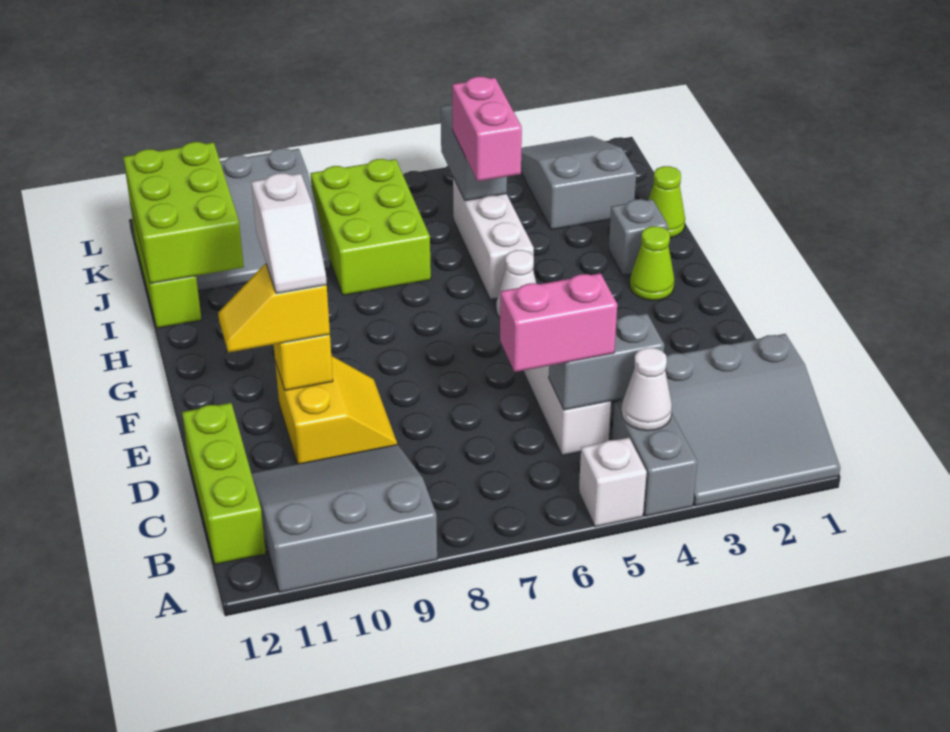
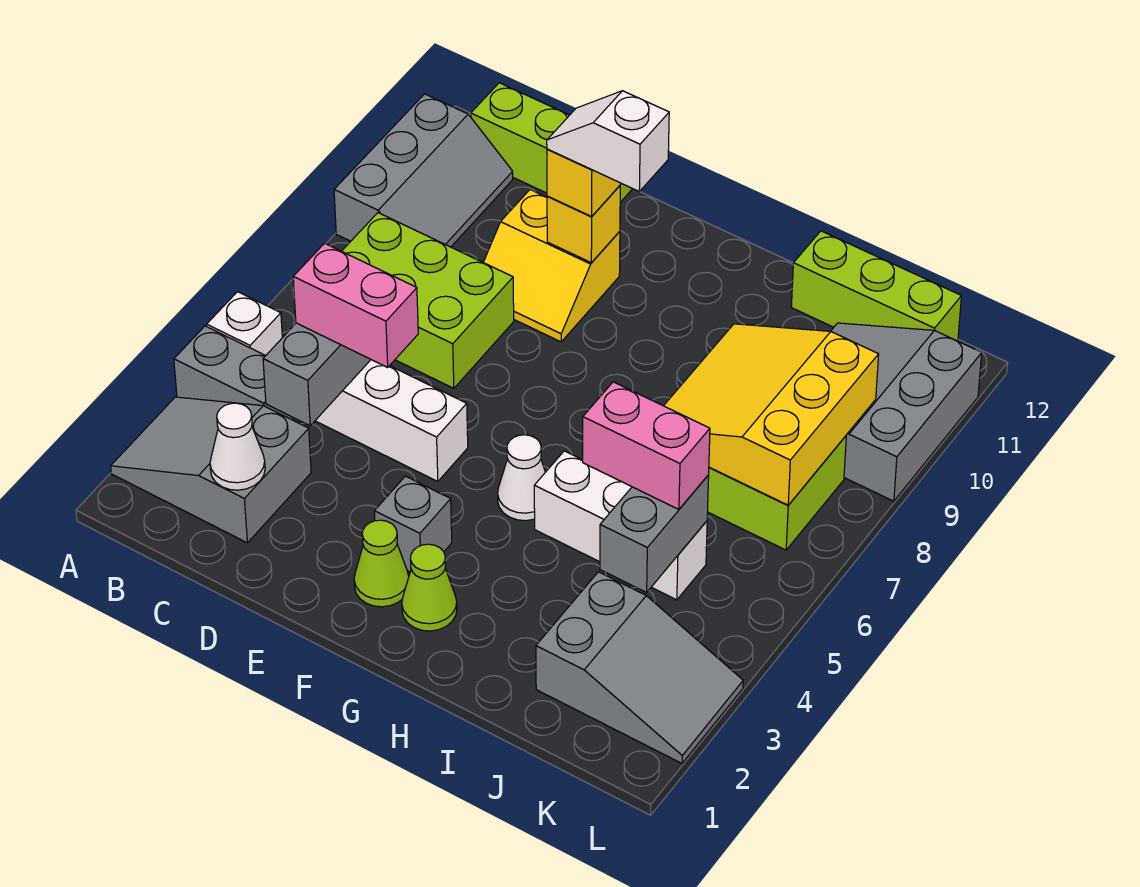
grey slope A1:C3 level 1 top C -> grey slope A2:C3 level 1 top C
grey slope A9:C11 level 1 top A -> grey slope A9:B11 level 1 top A
white cone B4 level 2 -> white cone C2 level 2
pink brick C5:C6 level 3 -> pink brick C5:D5 level 3
grey brick H2 level 1 -> grey brick F3 level 1
lime cone I1 level 1 -> lime cone F2 level 1
none -> yellow slope I7:K9 level 2 top K
lime brick I11:K12 level 2 -> lime brick B7:D8 level 1
grey brick J5:K5 level 2 -> grey brick J4:J5 level 2

